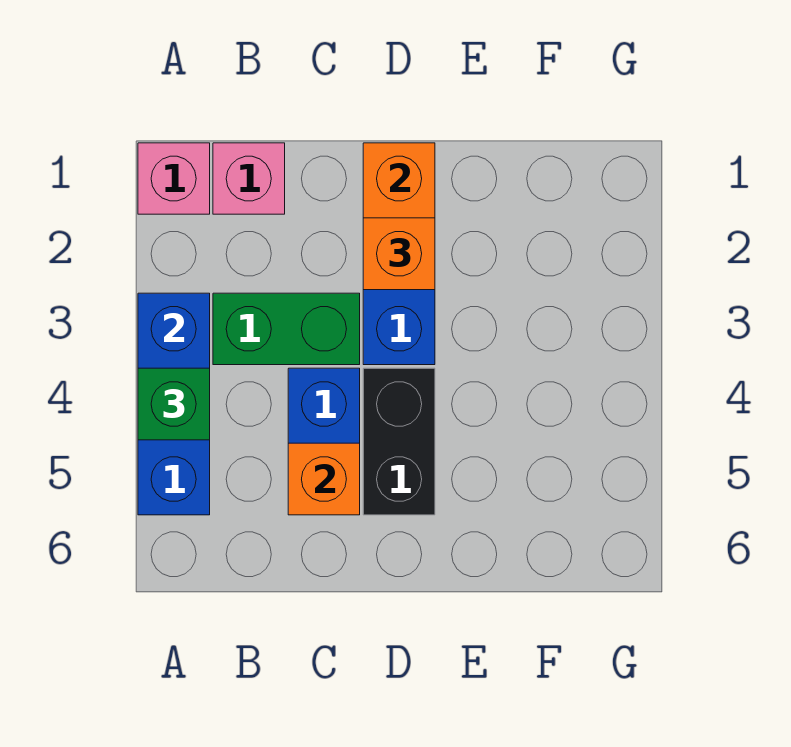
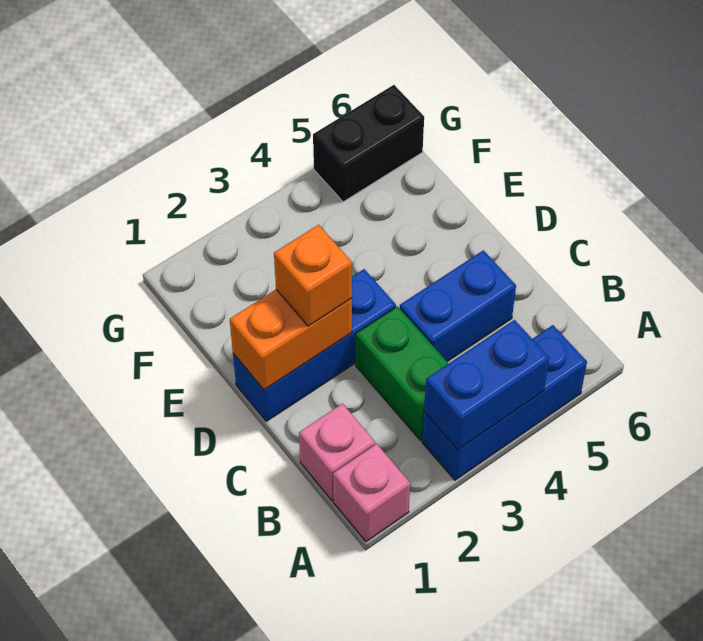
green brick A4 level 3 -> none
orange brick C5 level 2 -> none
black brick D4:D5 level 1 -> black brick G5:G6 level 1

